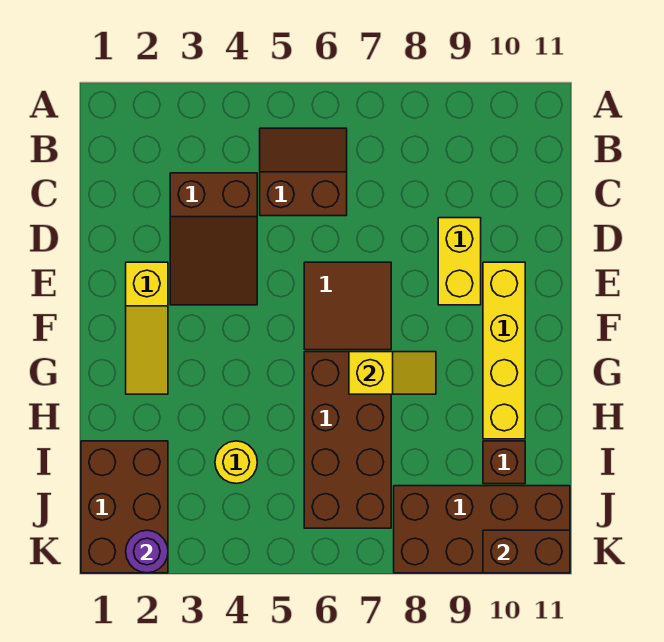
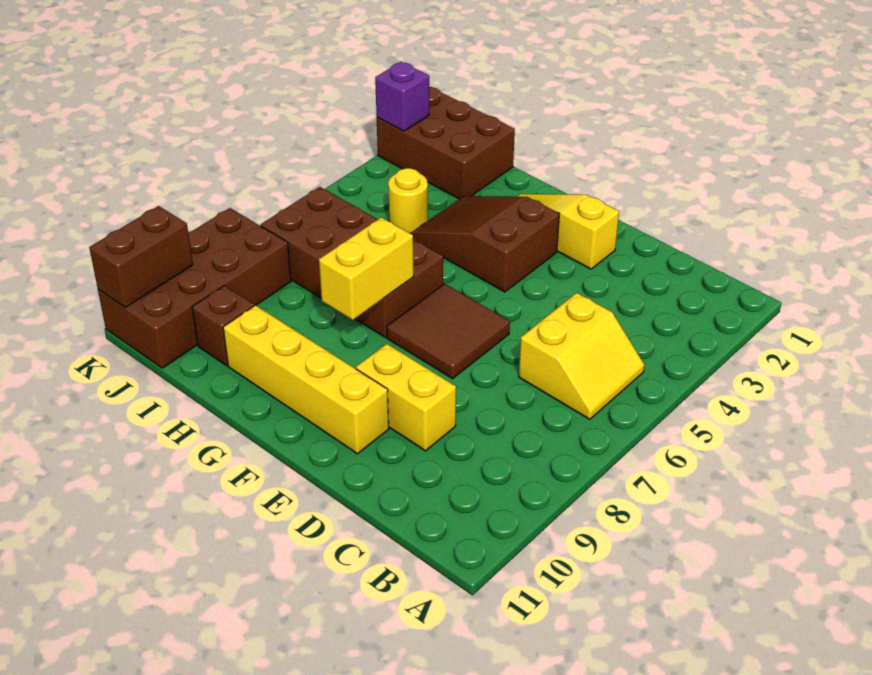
brown slope B5:C6 level 1 top C -> yellow slope B5:C6 level 1 top C
brown slope C3:E4 level 1 top C -> brown slope F3:H4 level 1 top F
yellow slope G7:G8 level 2 top 7 -> yellow brick G7:G8 level 2
purple round brick K2 level 2 -> purple brick K2 level 2

